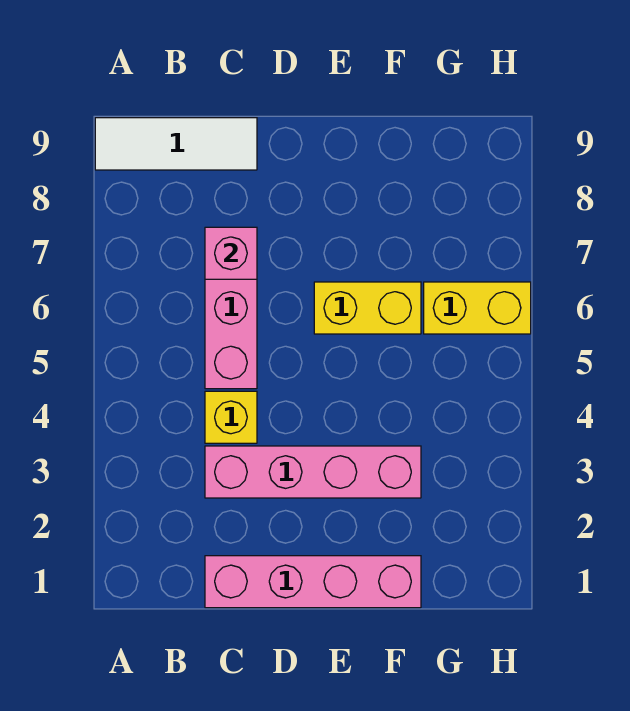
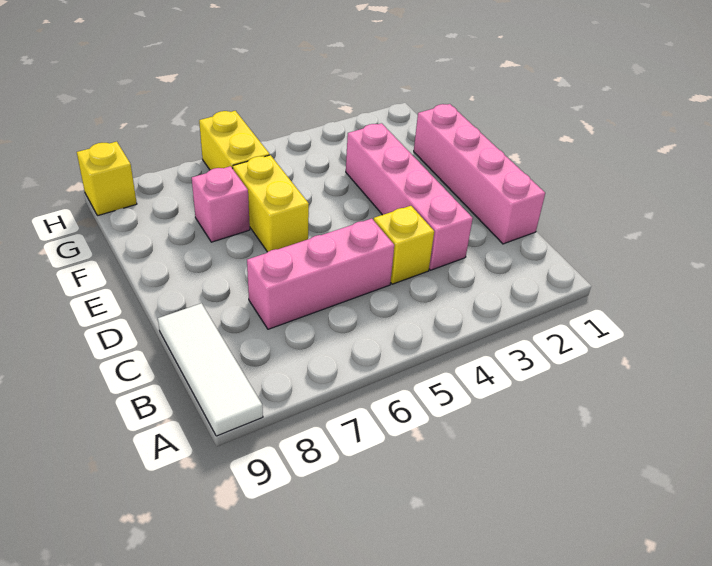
pink brick C7 level 2 -> pink brick F7 level 1
none -> yellow brick H9 level 1

